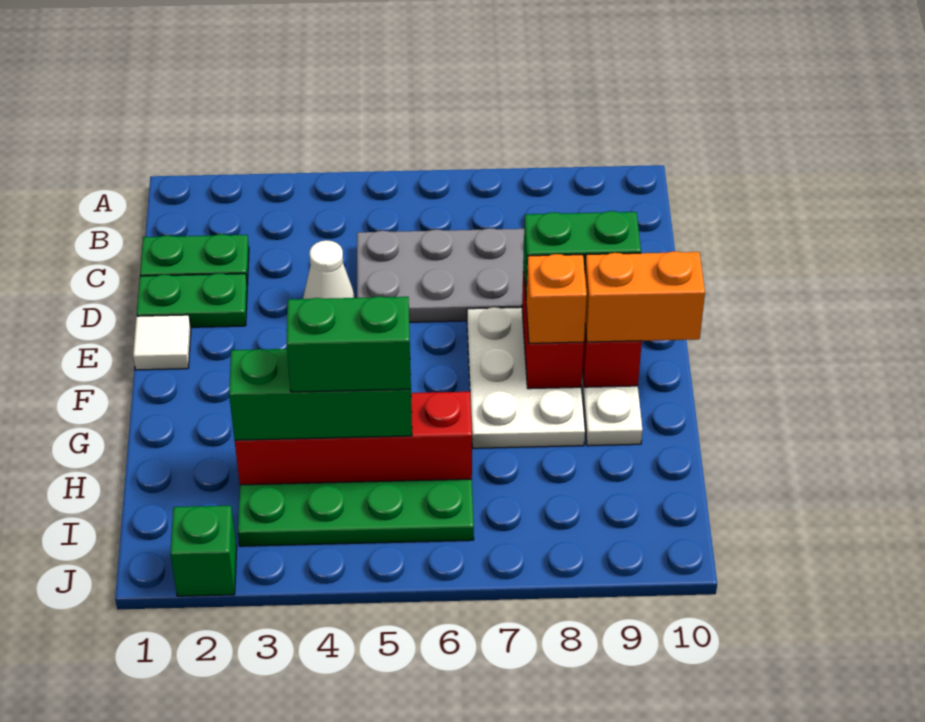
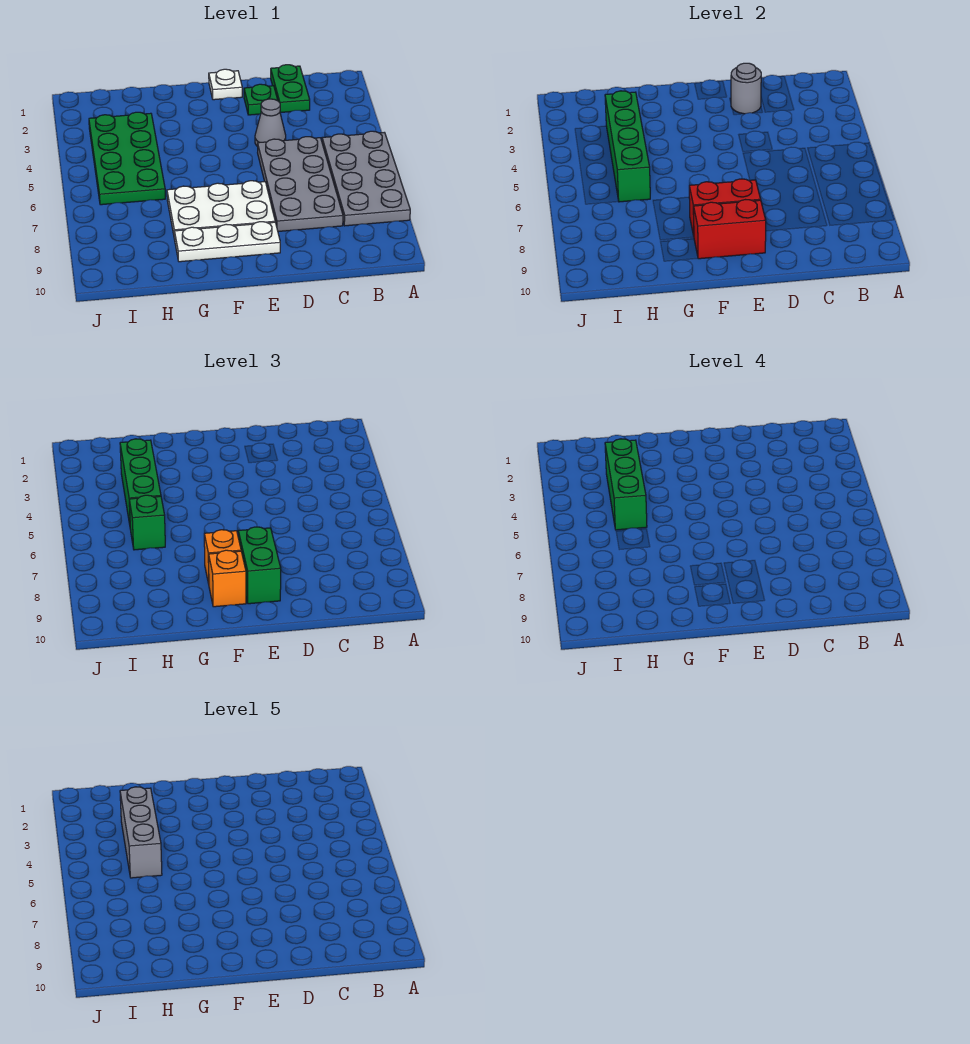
none -> grey plate A5:B8 level 1
green plate D1:D2 level 1 -> green plate D2 level 1
none -> grey round brick D2 level 2
white cone D4 level 1 -> grey cone D4 level 1
white tile E1 level 1 -> white plate E1 level 1
orange brick F9:F10 level 3 -> orange brick F9 level 3
red brick H3:H6 level 2 -> green brick H3:H6 level 2
none -> grey brick H3:H5 level 5
green brick H4:H5 level 4 -> green brick H3:H5 level 4
green brick J2 level 1 -> green brick H6 level 3

